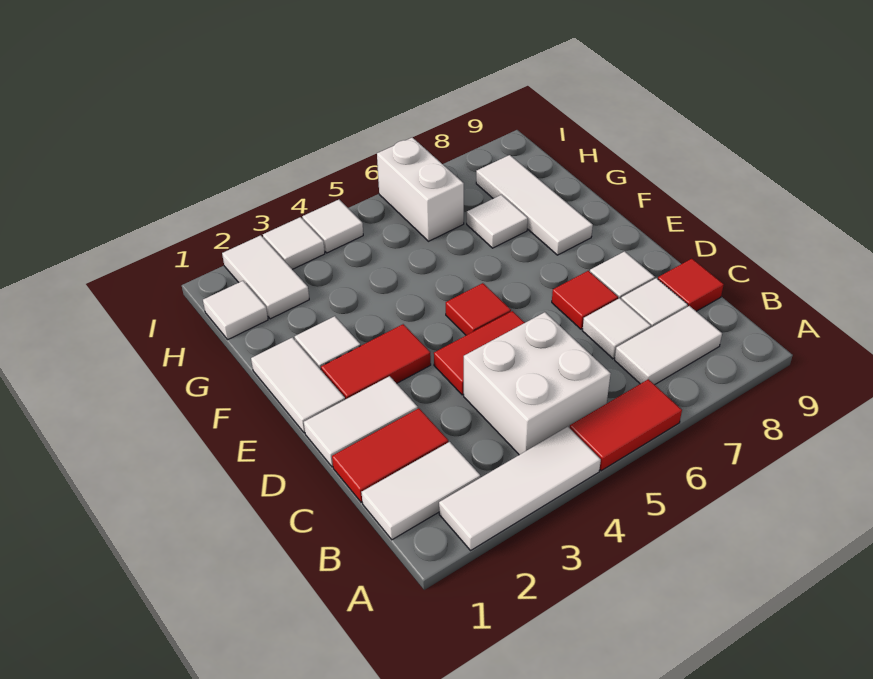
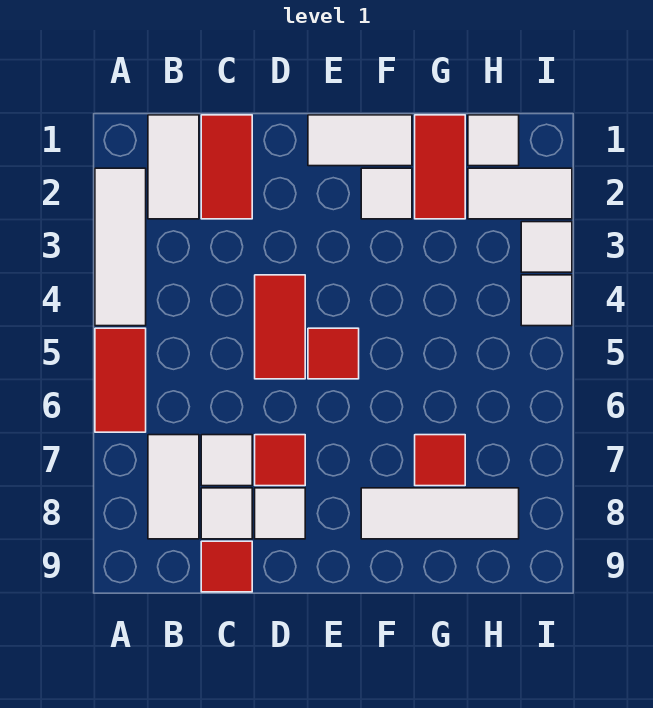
white brick B4:C5 level 1 -> none
white tile D1:D2 level 1 -> none
red tile E2:E3 level 1 -> red tile G1:G2 level 1
white tile G7 level 1 -> red tile G7 level 1
white brick H6:I6 level 1 -> none

